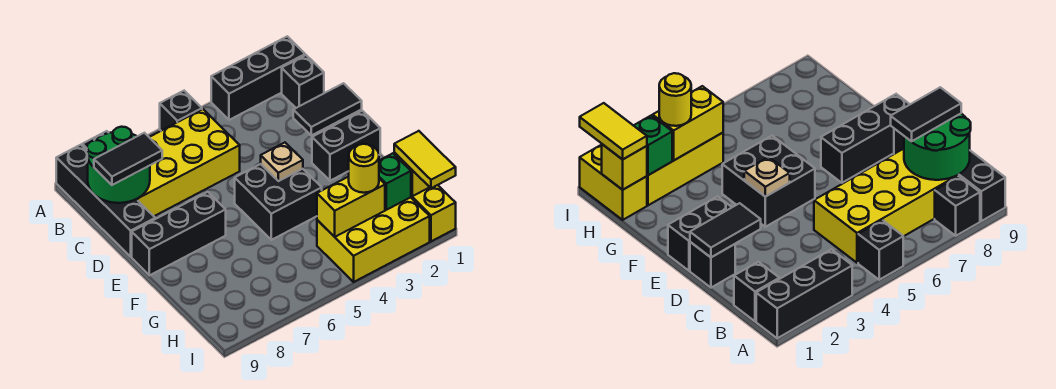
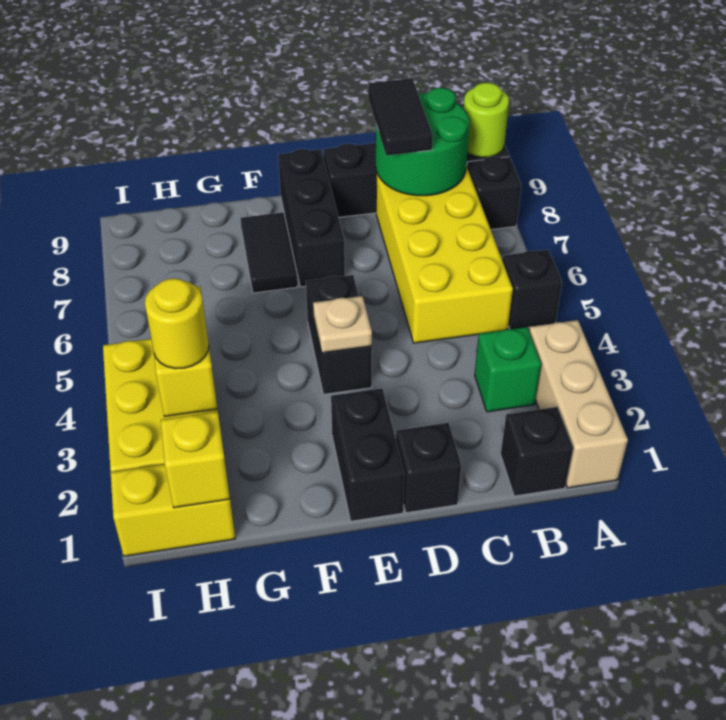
black brick A1:A3 level 1 -> tan brick A1:A3 level 1
none -> lime round brick A9 level 2
black tile D1:D2 level 2 -> black tile F7:F8 level 1
black brick E4:F5 level 1 -> black brick E4:E5 level 1
yellow tile H1:I1 level 3 -> none
green brick H2 level 2 -> green brick B3 level 1

